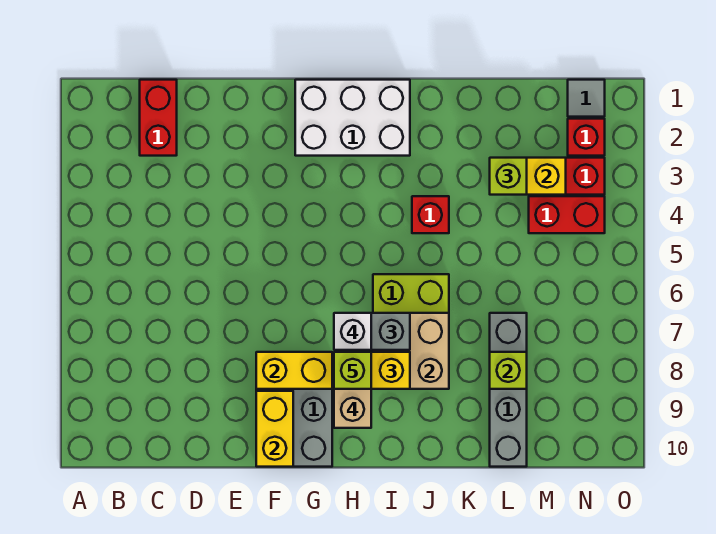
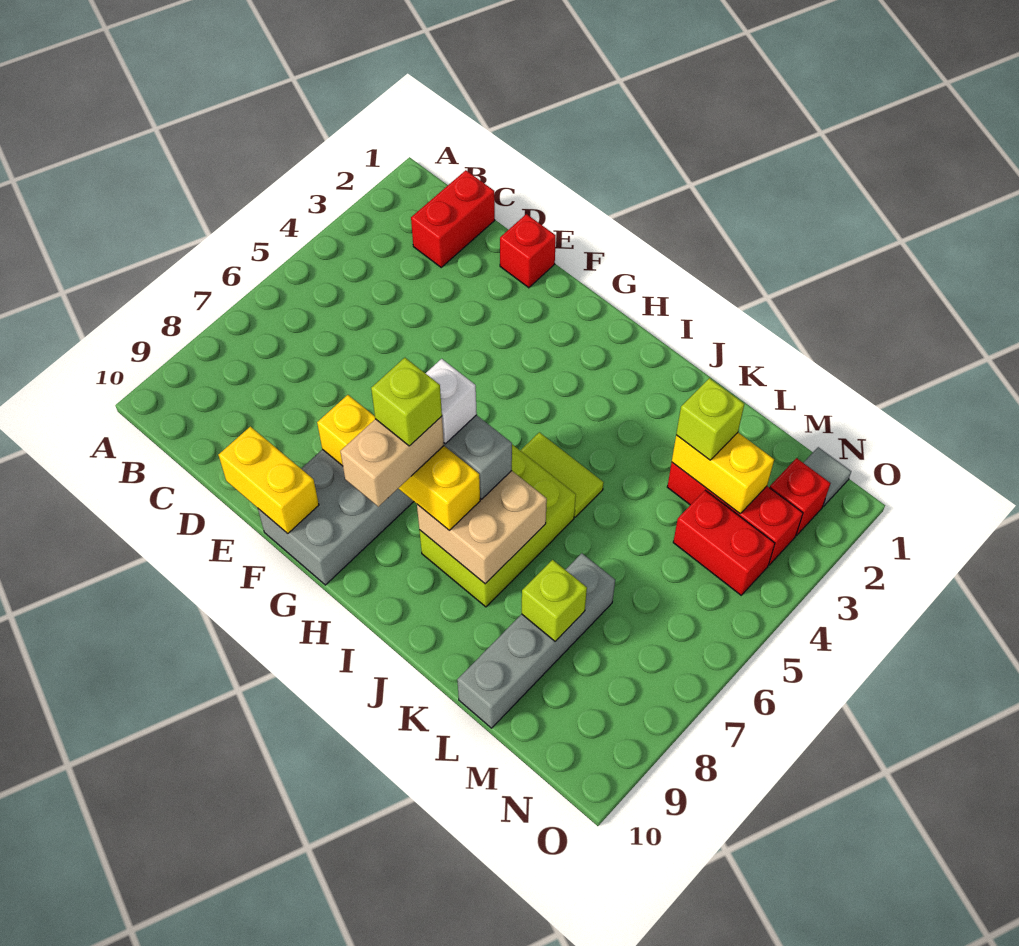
yellow brick F9:F10 level 2 -> yellow brick E10:F10 level 2
white brick G1:I2 level 1 -> none
none -> lime tile I5:J5 level 1
red brick J4 level 1 -> red brick E1 level 1

